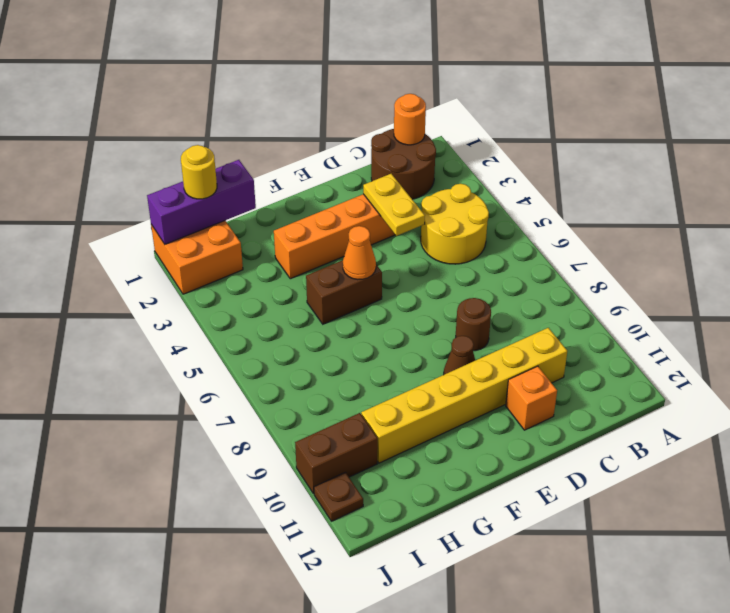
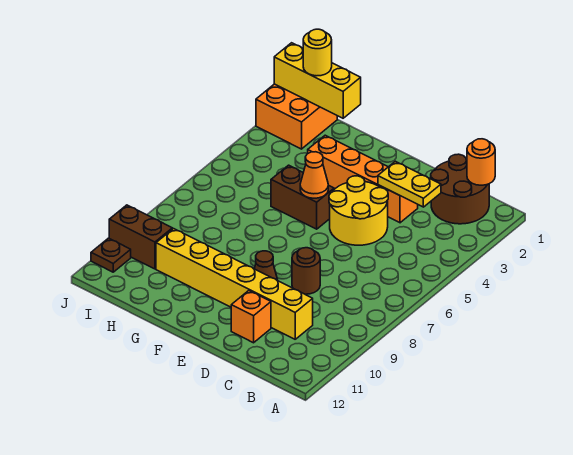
yellow round brick B4:C5 level 1 -> yellow round brick D4:E5 level 1
yellow plate D3:D4 level 2 -> yellow plate C3:D3 level 2
purple brick H1:J1 level 2 -> yellow brick H1:J1 level 2

